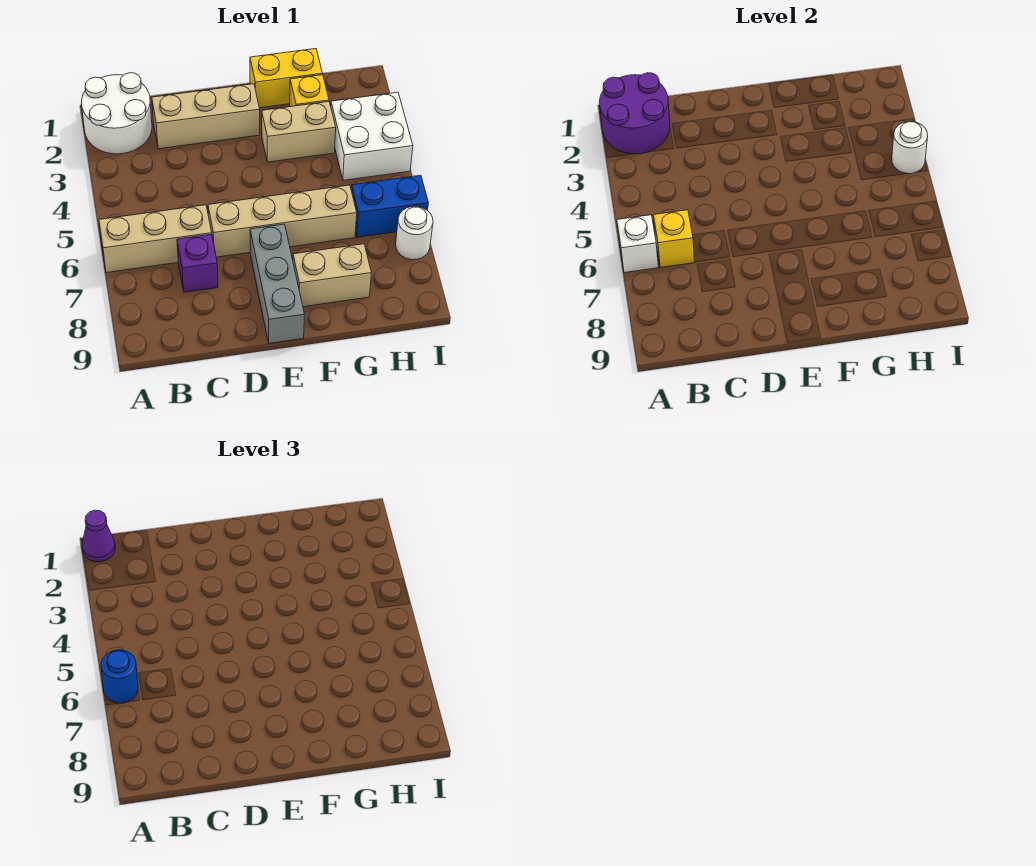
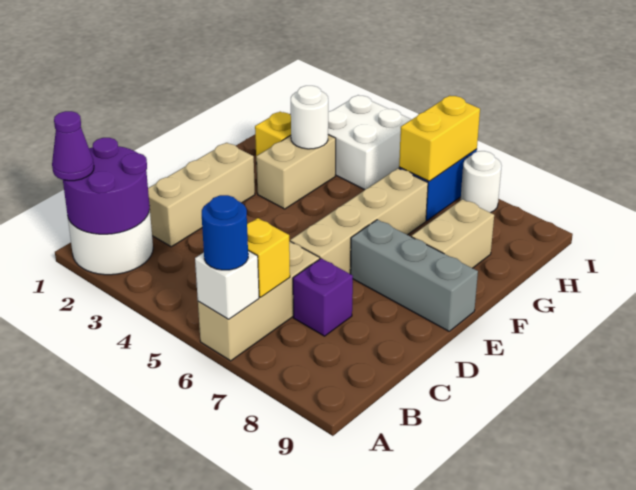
yellow brick F1:G1 level 1 -> yellow brick H6:I6 level 2
white round brick I4 level 2 -> white round brick G3 level 2

